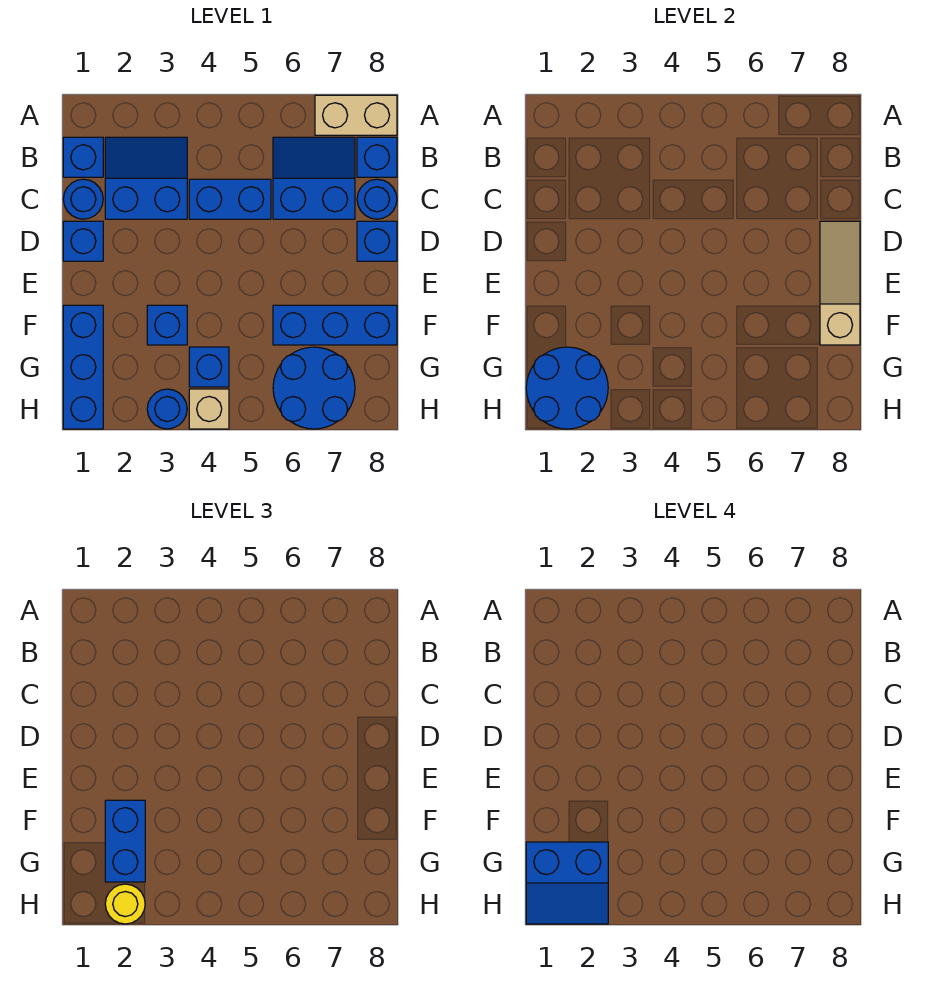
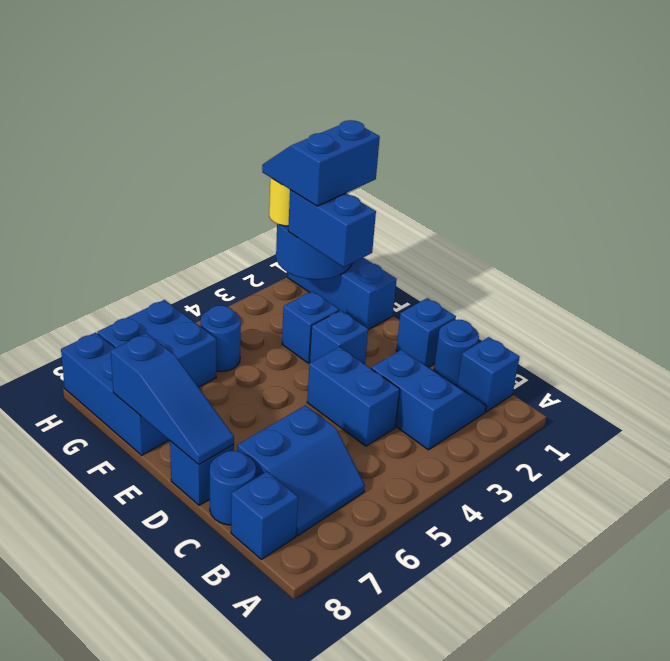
tan brick A7:A8 level 1 -> none
blue slope B2:C3 level 1 top C -> blue slope B2:C3 level 1 top 3
blue brick C4:C5 level 1 -> blue brick C4:D4 level 1
tan slope D8:F8 level 2 top F -> blue slope D8:F8 level 2 top F
blue brick F6:F8 level 1 -> blue brick F8:H8 level 1
blue brick G4 level 1 -> blue brick E3 level 1
blue round brick G6:H7 level 1 -> blue brick G6:H7 level 1
blue round brick H3 level 1 -> blue round brick G5 level 1
tan brick H4 level 1 -> none

